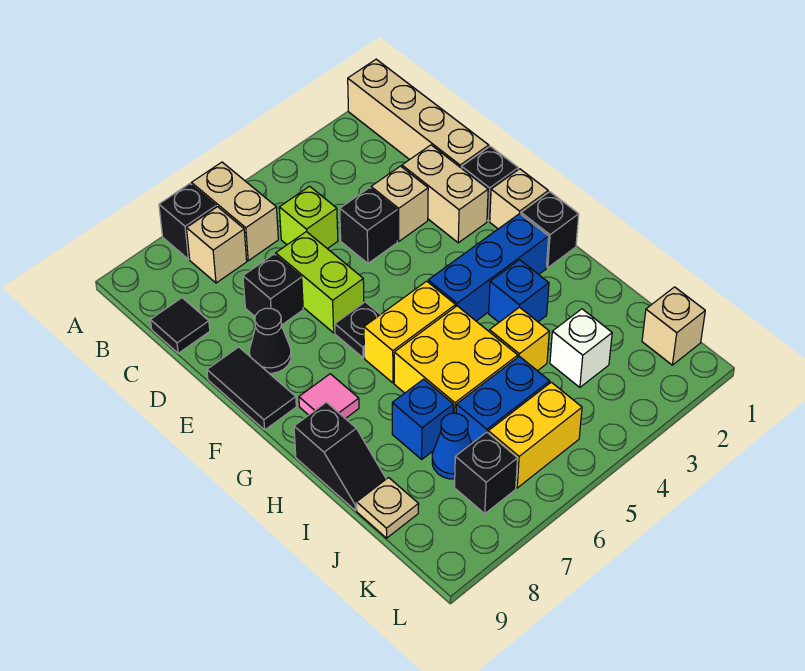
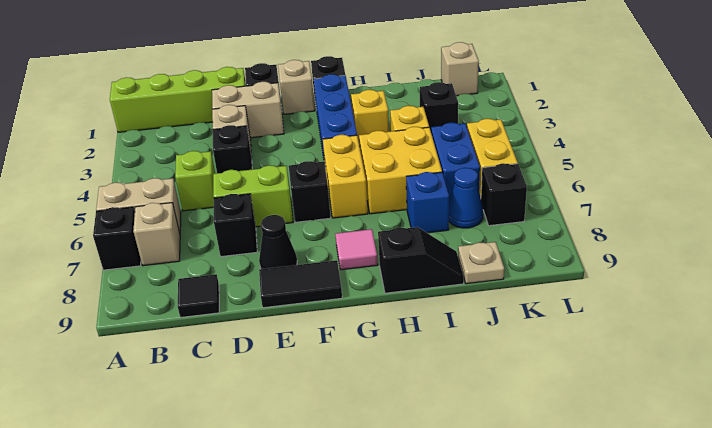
tan brick A1:D1 level 1 -> lime brick A1:D1 level 1
black plate F6 level 1 -> black brick F6 level 1
blue brick H3 level 1 -> yellow brick H3 level 1
white brick J3 level 1 -> black brick J3 level 1

